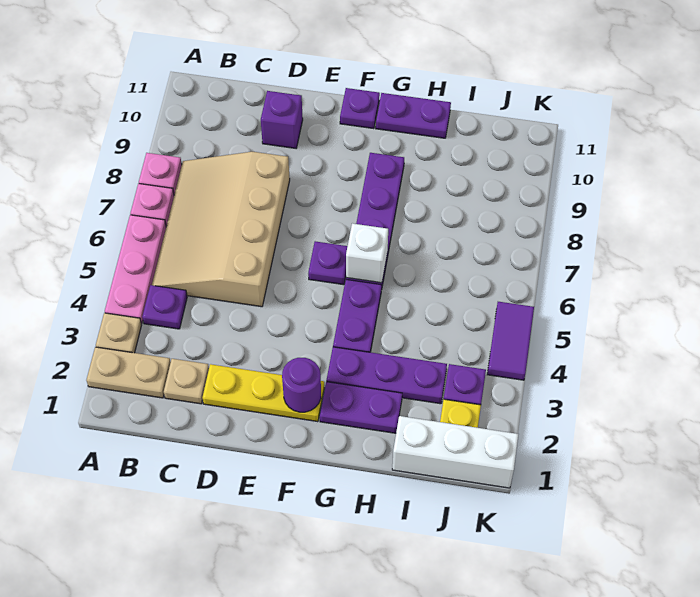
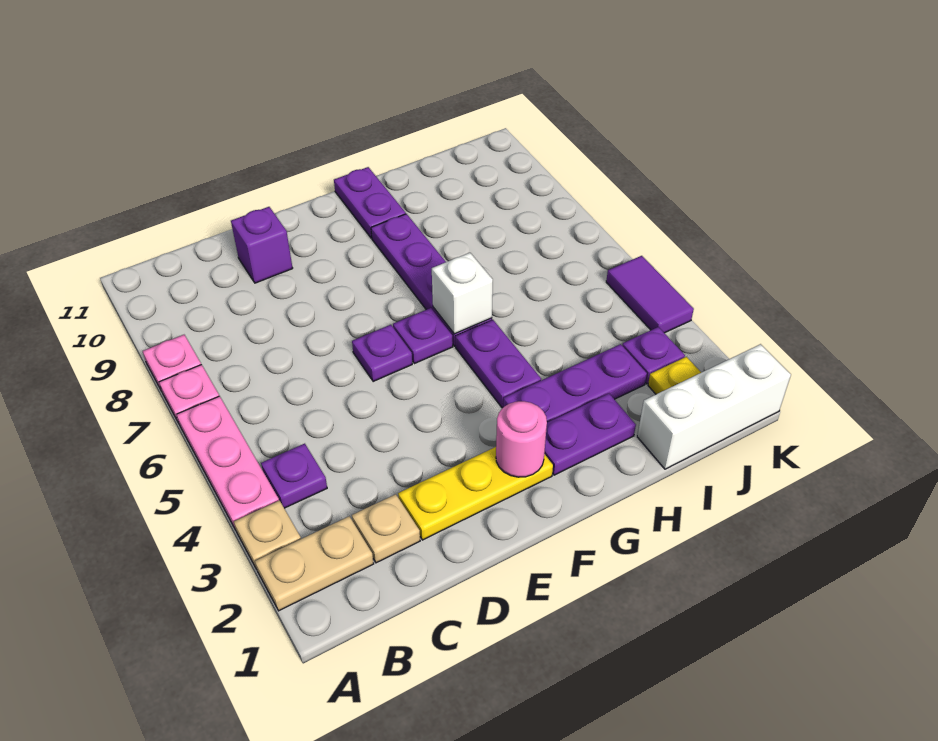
tan slope B5:D8 level 1 top D -> none
purple round brick F2 level 2 -> pink round brick F2 level 2
purple plate F11 level 1 -> purple plate E6 level 1
purple plate G11:H11 level 1 -> purple plate G10:G11 level 1

